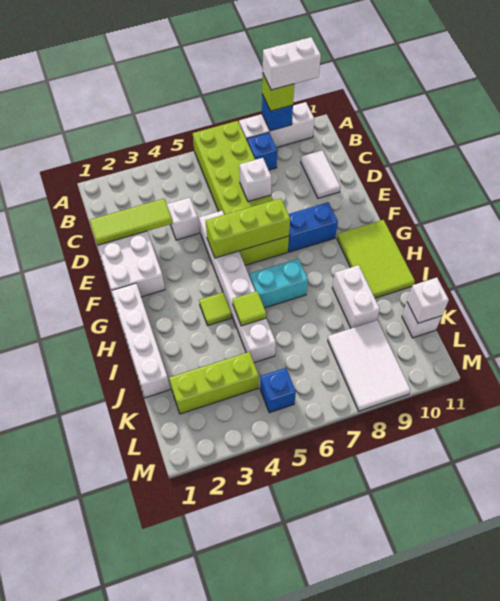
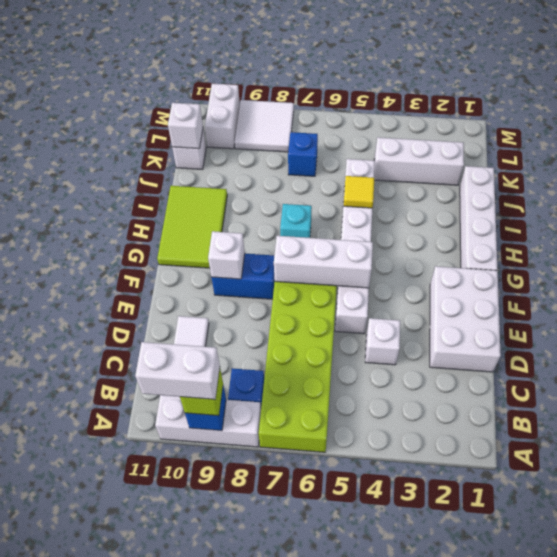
lime tile D1:D3 level 2 -> none
white brick D7 level 2 -> white brick F9 level 2
lime brick F5:F7 level 2 -> white brick F5:F7 level 2
lime tile H4 level 1 -> none
cyan brick H6:H7 level 1 -> cyan brick H7 level 1
lime tile I5 level 2 -> yellow tile I5 level 2
white brick I9:J9 level 1 -> white brick L10:M10 level 1
lime brick K2:K4 level 1 -> white brick K2:K4 level 1
white tile K8:M9 level 1 -> white tile L8:M9 level 1
blue brick L5 level 1 -> blue brick K7 level 1

